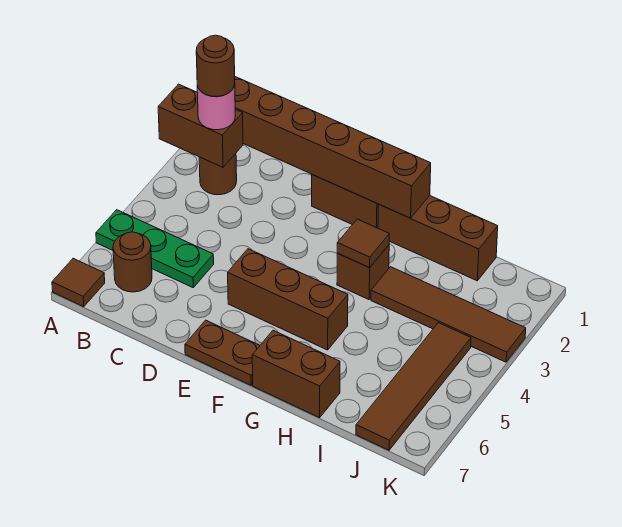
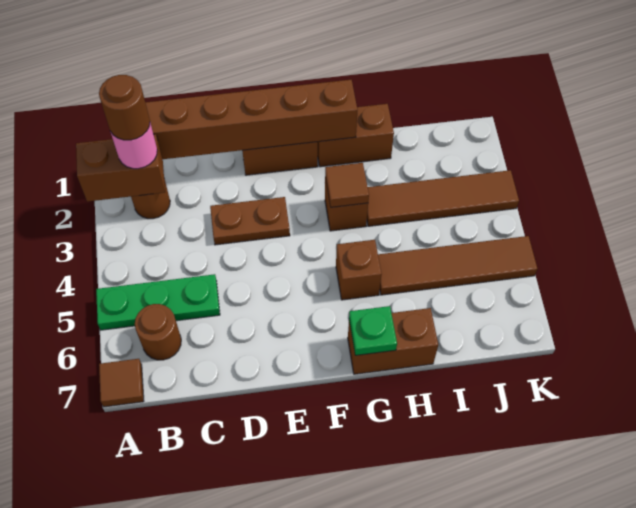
brown brick E5:G5 level 1 -> brown brick G5 level 1
brown plate E7:F7 level 1 -> brown plate D3:E3 level 1
brown brick G1:I1 level 1 -> brown brick G1:H1 level 1
none -> green plate G7 level 2
brown tile J4:J7 level 1 -> brown tile H5:K5 level 1

